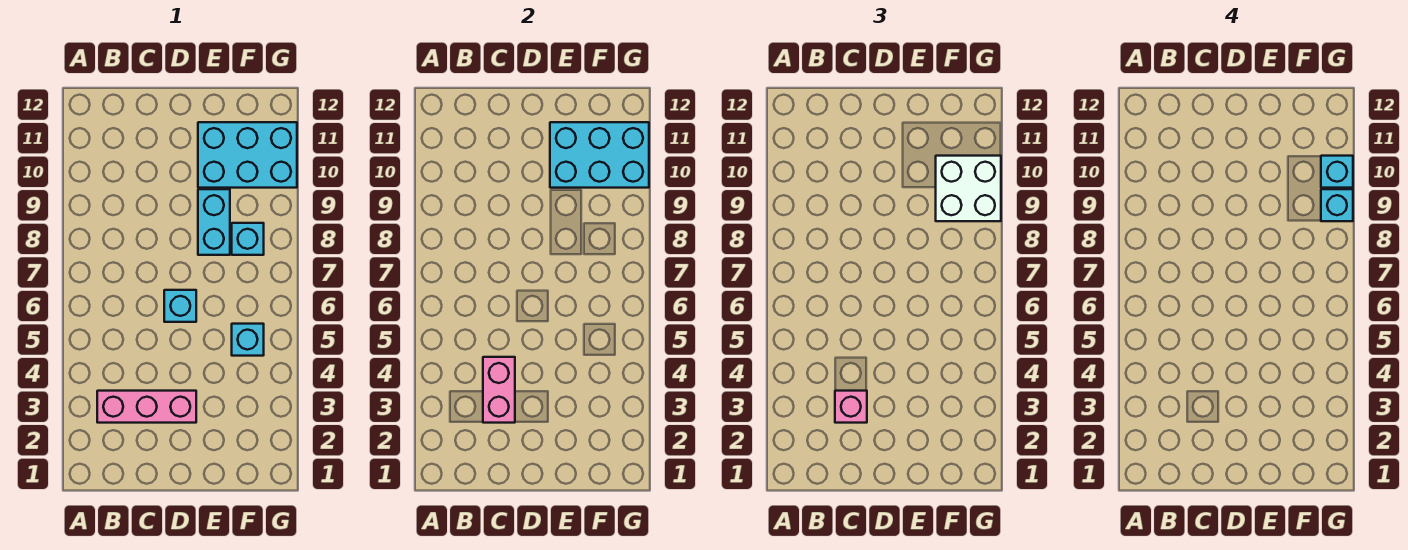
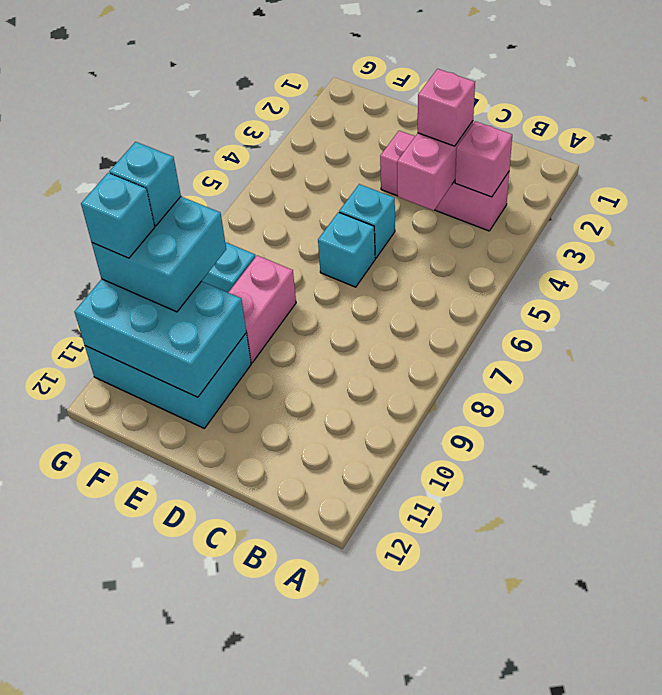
none -> pink brick B3 level 2
cyan brick E8:E9 level 1 -> pink brick E8:E9 level 1
cyan brick F5 level 1 -> cyan brick D5 level 1
white brick F9:G10 level 3 -> cyan brick F9:G10 level 3

